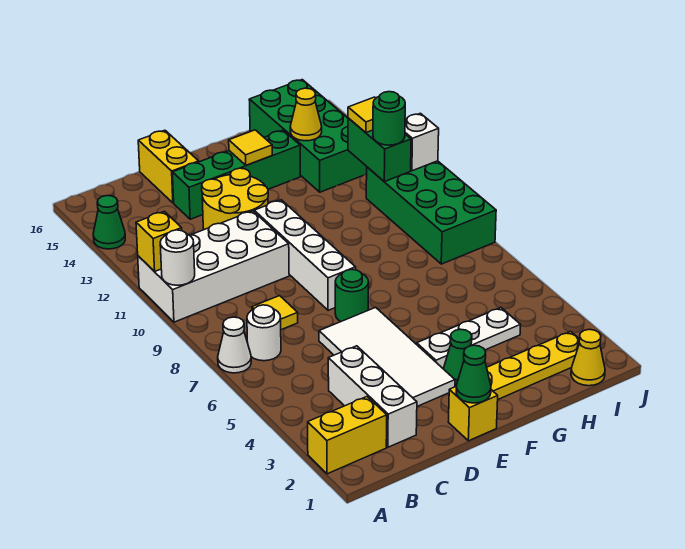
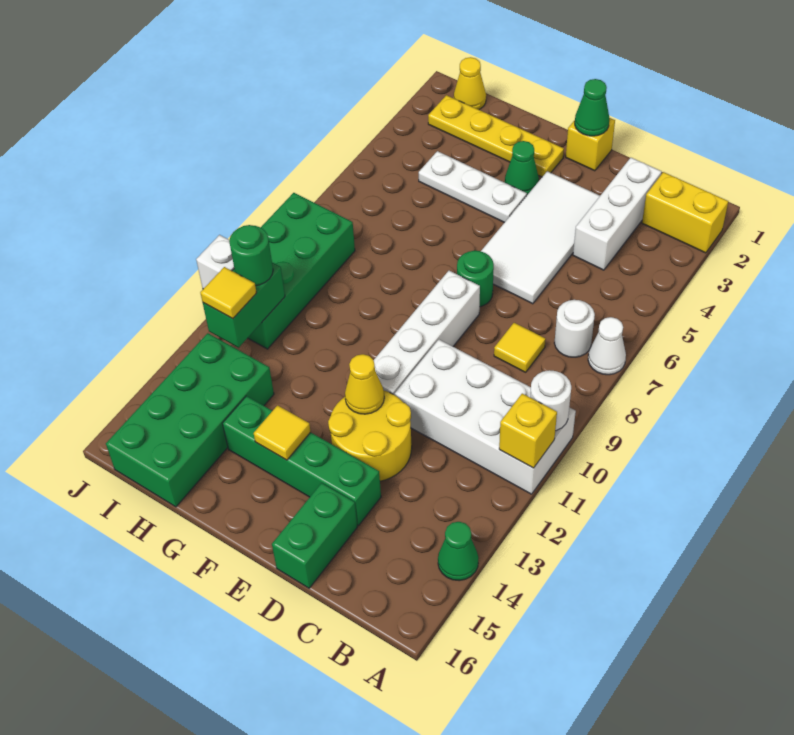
yellow brick D15:D16 level 1 -> green brick D15:D16 level 1
yellow cone H14 level 2 -> yellow cone E12 level 2

